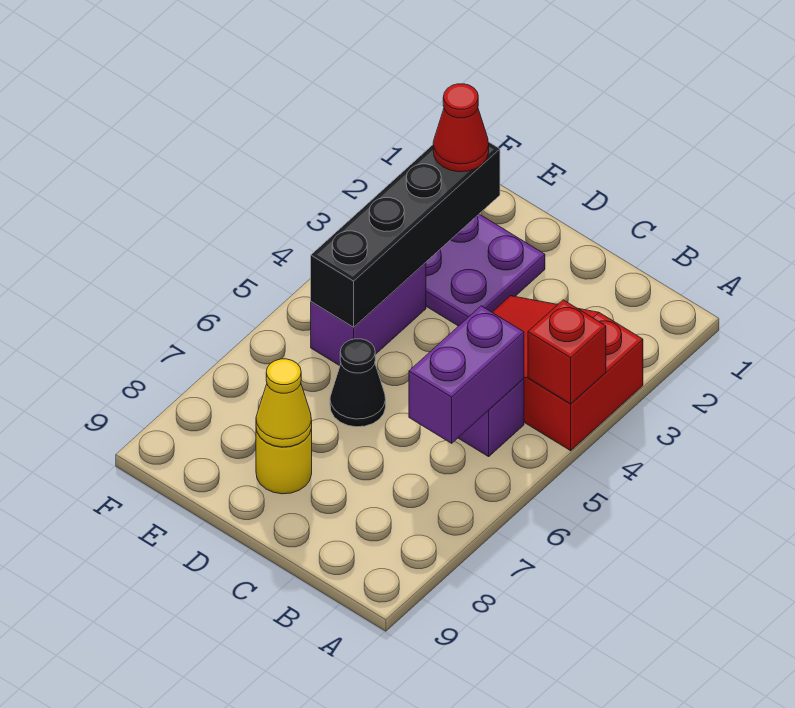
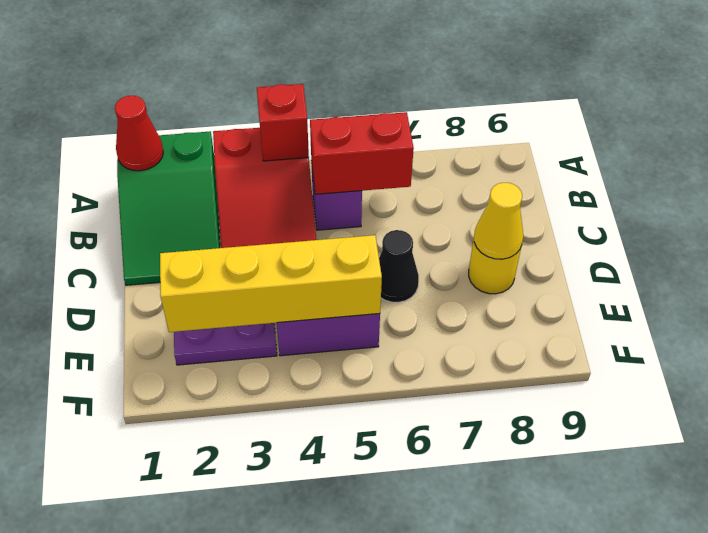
none -> green slope A1:C2 level 1 top A
purple brick B5:B6 level 2 -> red brick B5:B6 level 2
black brick E2:E5 level 2 -> yellow brick E2:E5 level 2
red cone E2 level 3 -> red cone A1 level 2

